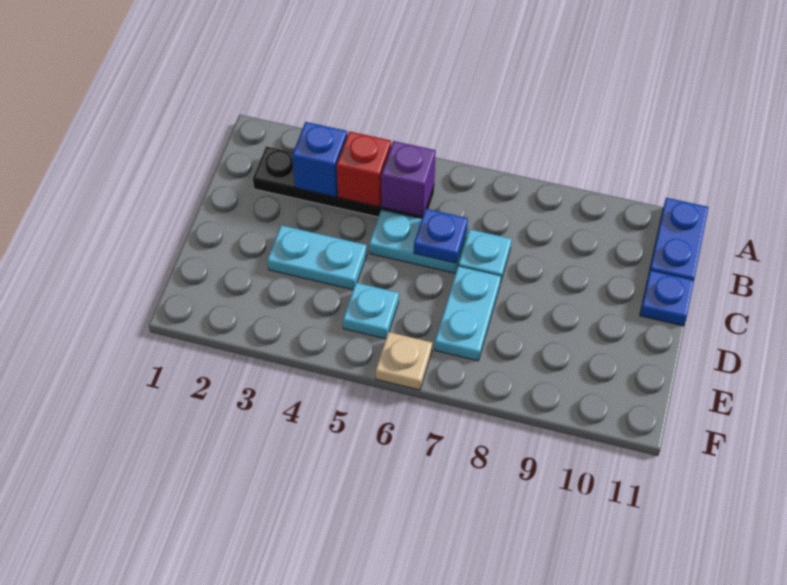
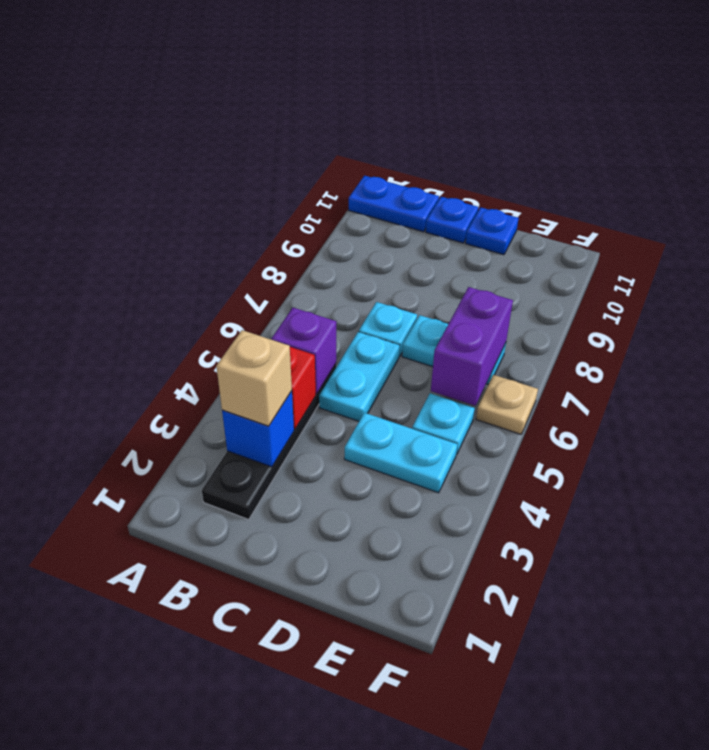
none -> tan brick B3 level 3
blue plate C6 level 2 -> blue plate D11 level 1
cyan plate D3:D4 level 1 -> cyan plate D4:E4 level 1
none -> purple brick E6:E7 level 2

